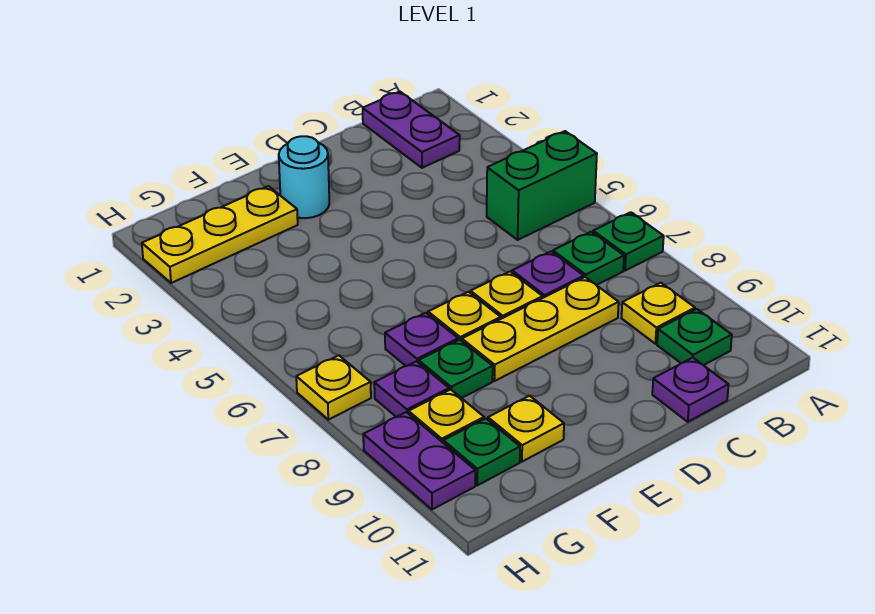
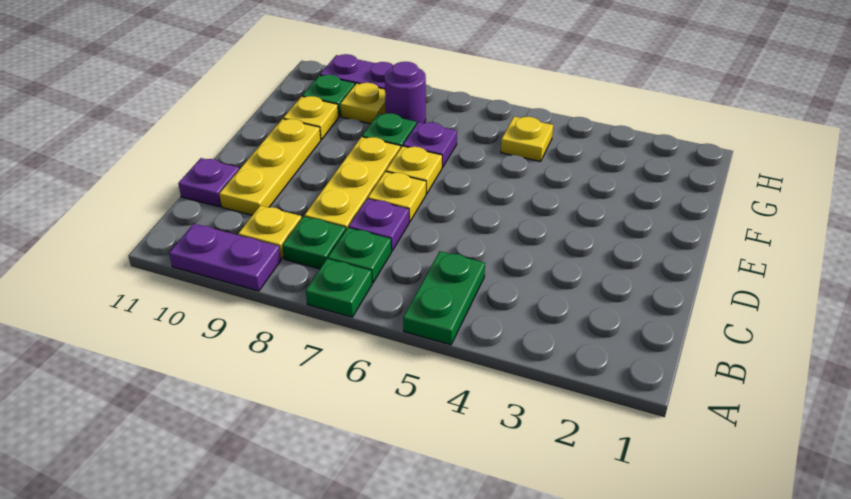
green brick A5:B5 level 1 -> green plate A5:B5 level 1
purple plate B1:B2 level 1 -> purple plate A9:A10 level 1
green plate B10 level 1 -> green plate B8 level 1
cyan round brick E2 level 1 -> none
yellow plate F2:H2 level 1 -> yellow plate C10:E10 level 1
purple plate G8 level 1 -> purple round brick G8 level 1
yellow plate H7 level 1 -> yellow plate G5 level 1

